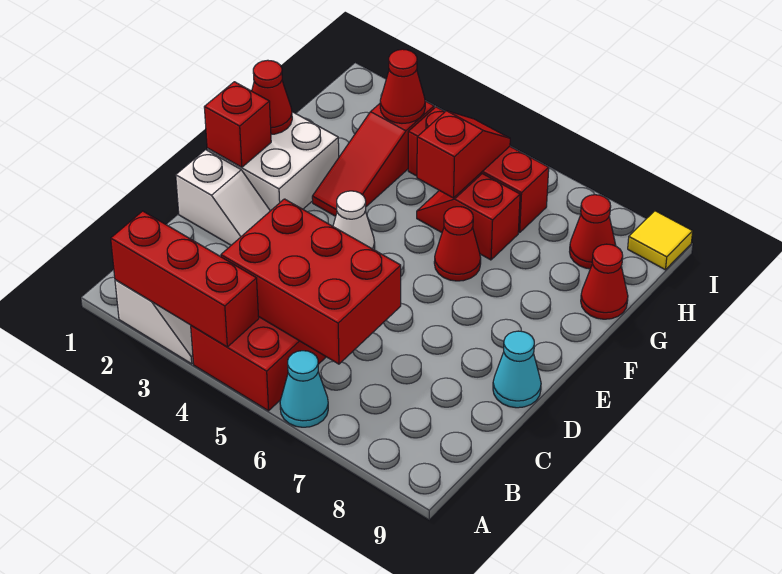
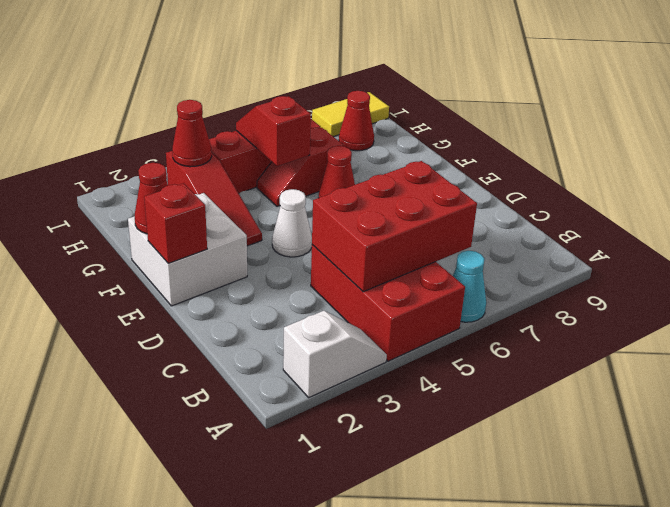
red brick A2:A4 level 2 -> none
white slope D1:D2 level 1 top 1 -> none
cyan cone D9 level 1 -> none
red cone G9 level 1 -> none
yellow tile I9 level 1 -> yellow tile I8:I9 level 1

